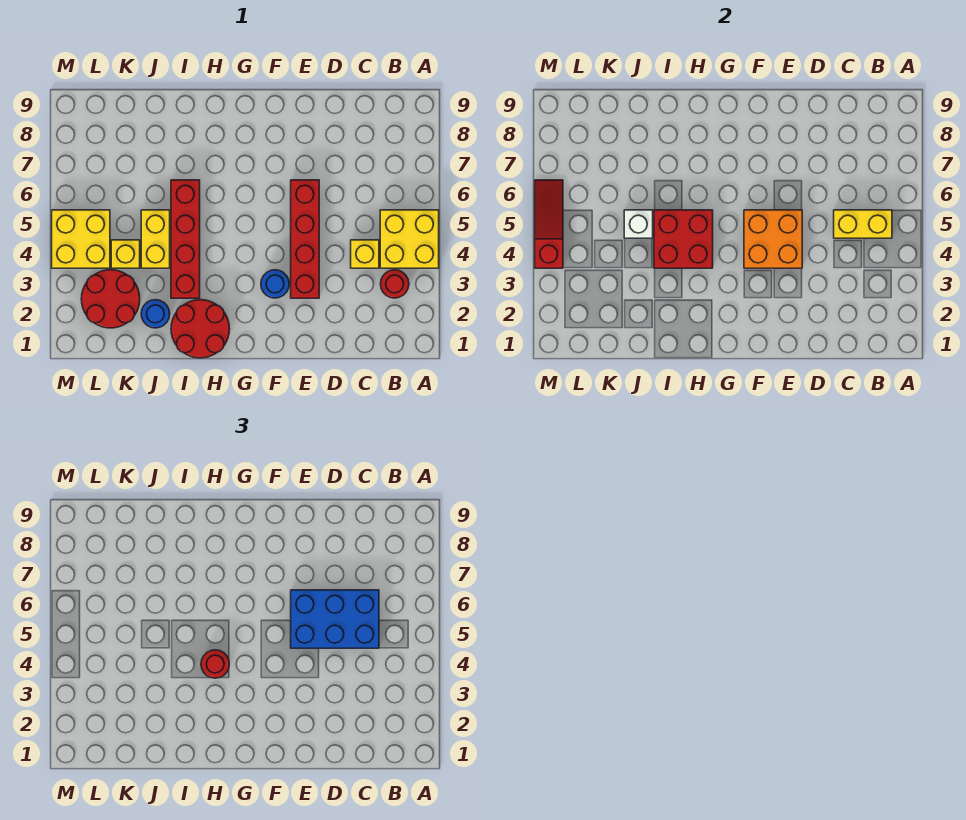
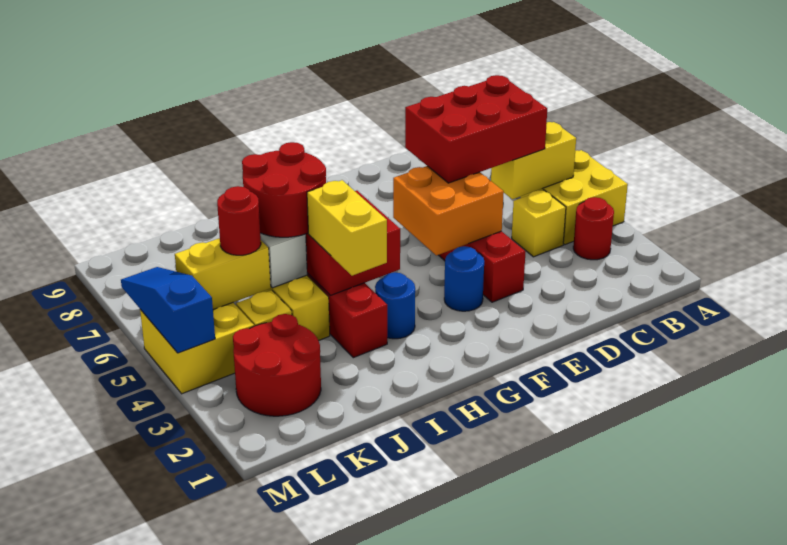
blue brick C5:E6 level 3 -> red brick C5:E6 level 3
red round brick H1:I2 level 1 -> red round brick I5:J6 level 3
red round brick H4 level 3 -> red round brick K5 level 3
none -> yellow brick I3:I4 level 3
blue round brick J2 level 1 -> blue round brick H3 level 1
none -> yellow brick K5:L5 level 2
red slope M4:M6 level 2 top 4 -> blue slope M4:M6 level 2 top 4

